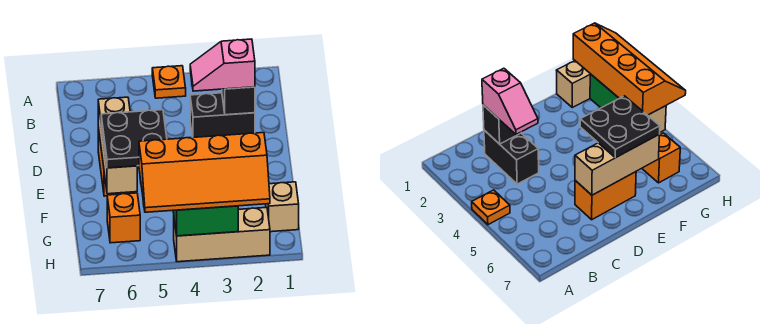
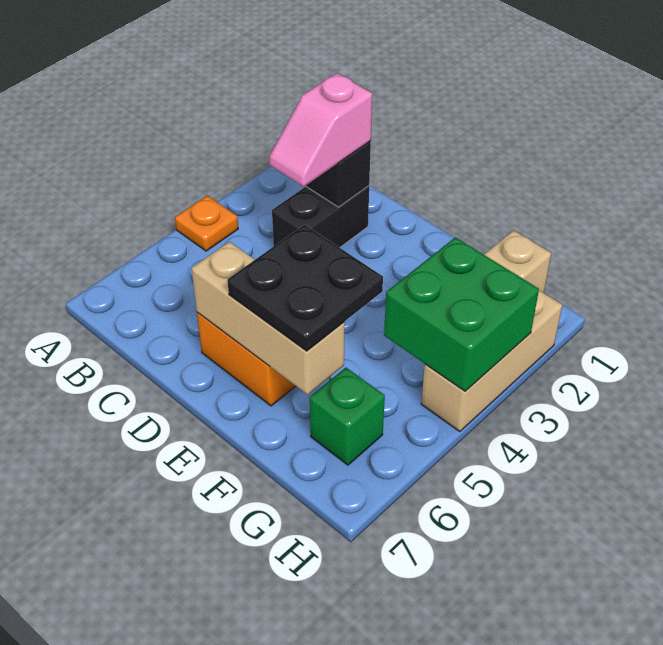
orange slope G2:H5 level 3 top G -> none
orange brick G6 level 1 -> green brick G6 level 1

